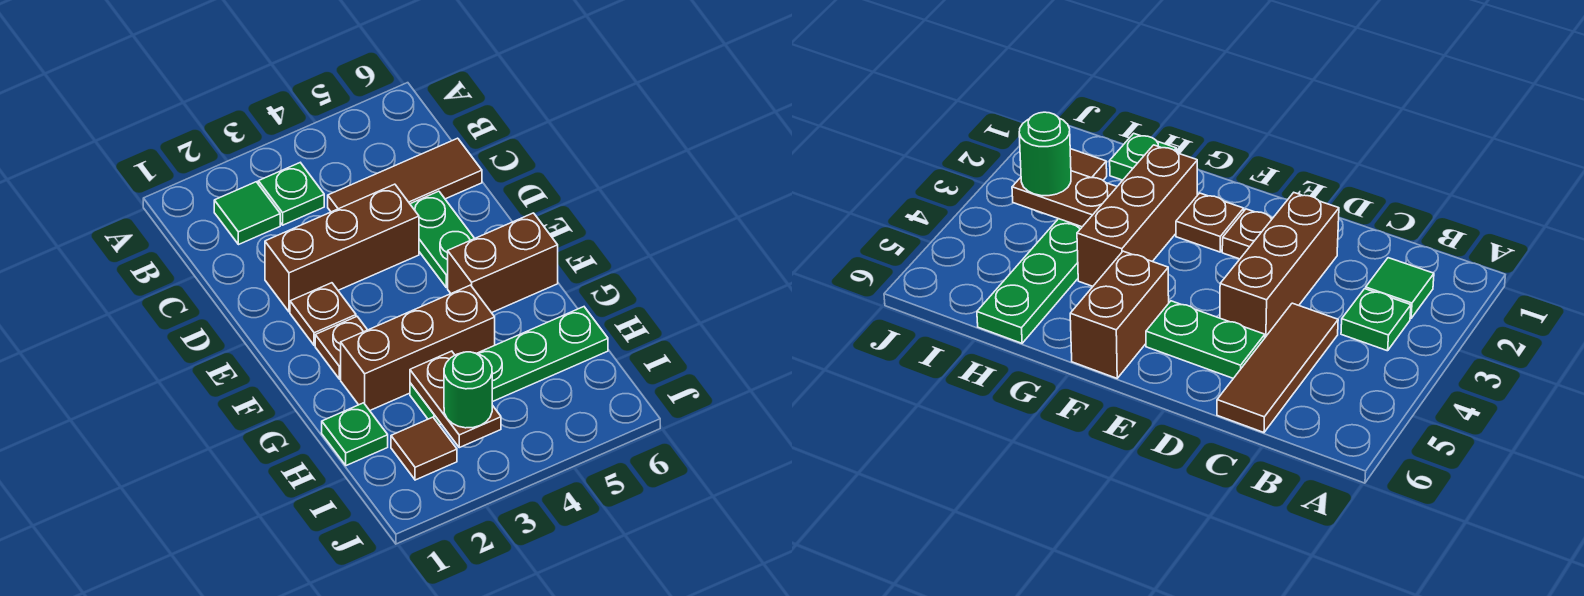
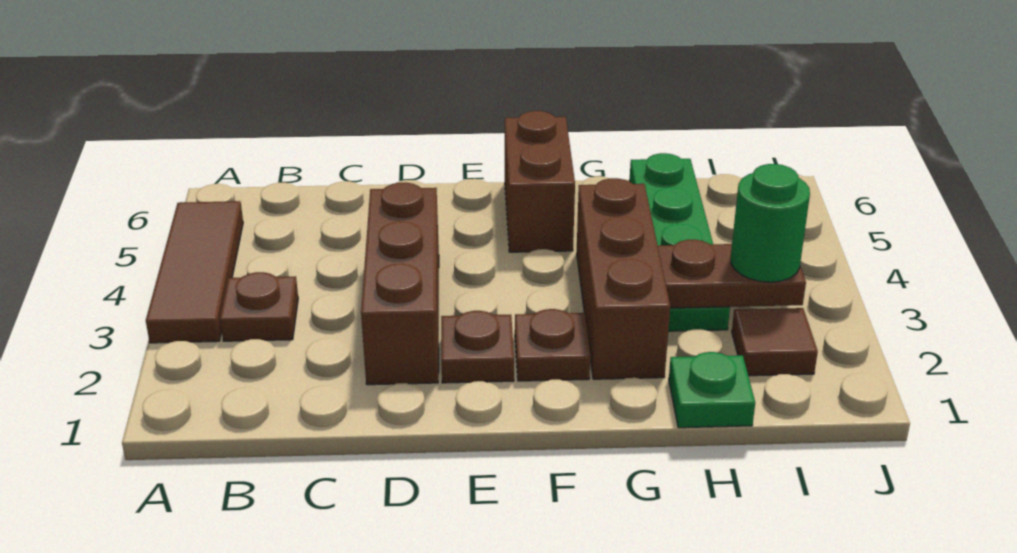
green tile B2 level 1 -> none
green plate B3 level 1 -> brown plate B3 level 1
brown tile C4:C6 level 1 -> brown tile A3:A5 level 1
green plate D5:E5 level 1 -> none

